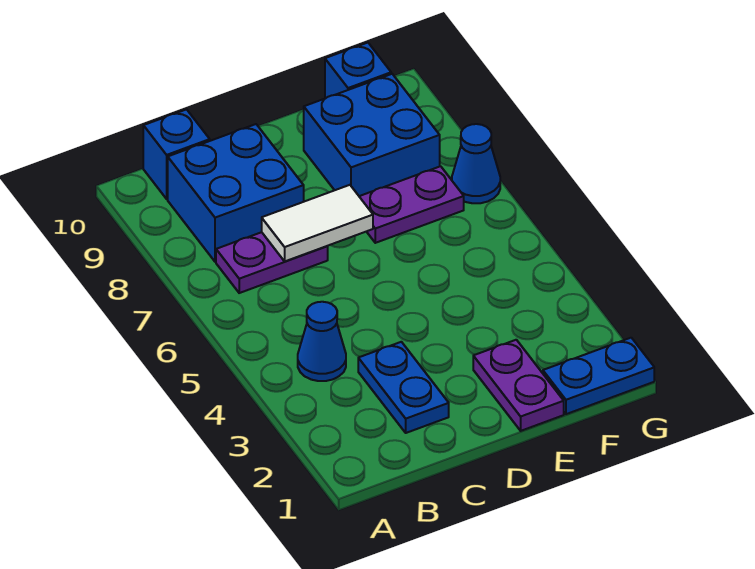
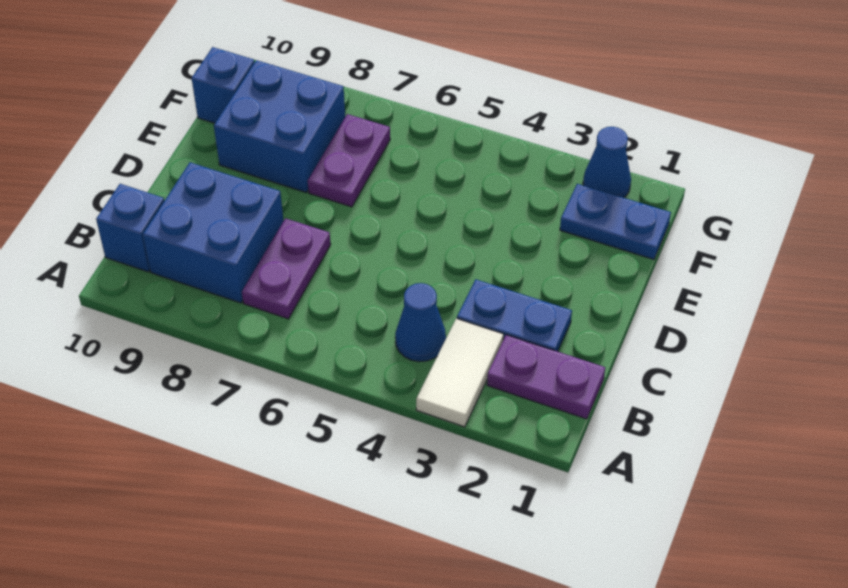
white tile C7:D7 level 2 -> white tile A3:B3 level 1
purple plate E1:E2 level 1 -> purple plate B1:B2 level 1
blue plate F1:G1 level 1 -> blue plate F1:F2 level 1
blue cone G7 level 1 -> blue cone G2 level 1

